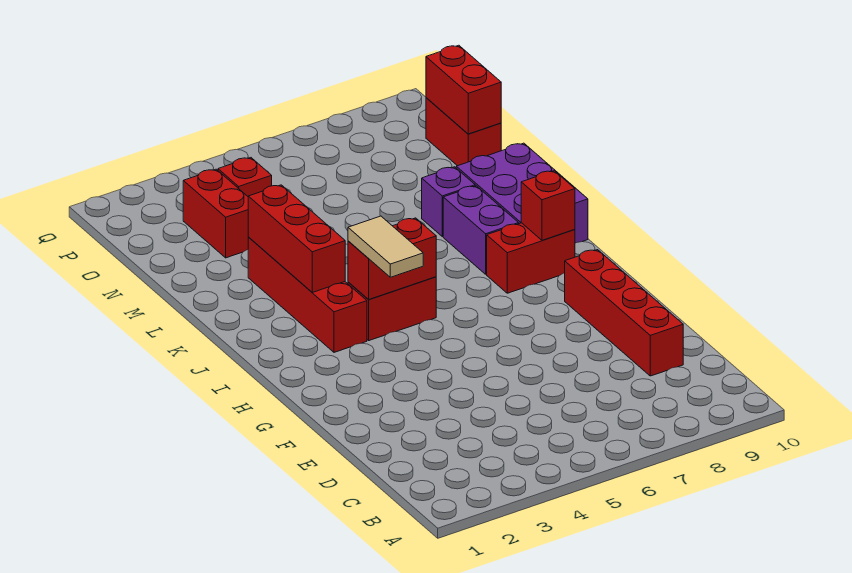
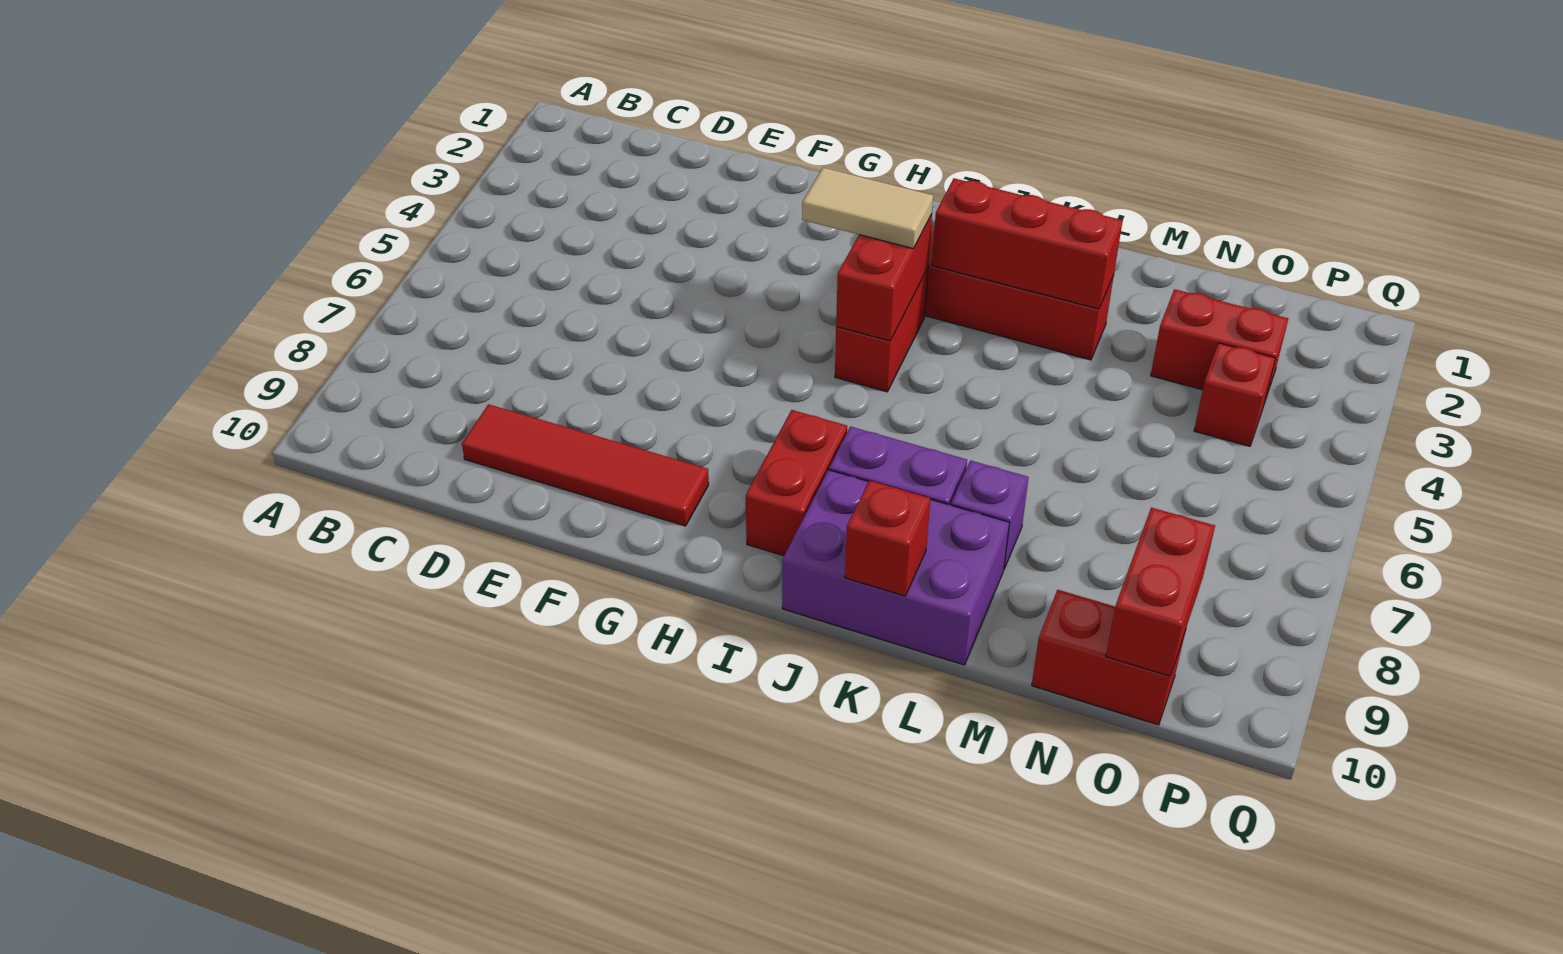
red brick D9:G9 level 1 -> red tile D9:G9 level 1
red brick I9 level 2 -> red brick K10 level 2
red brick N10:O10 level 2 -> red brick O9:O10 level 2

